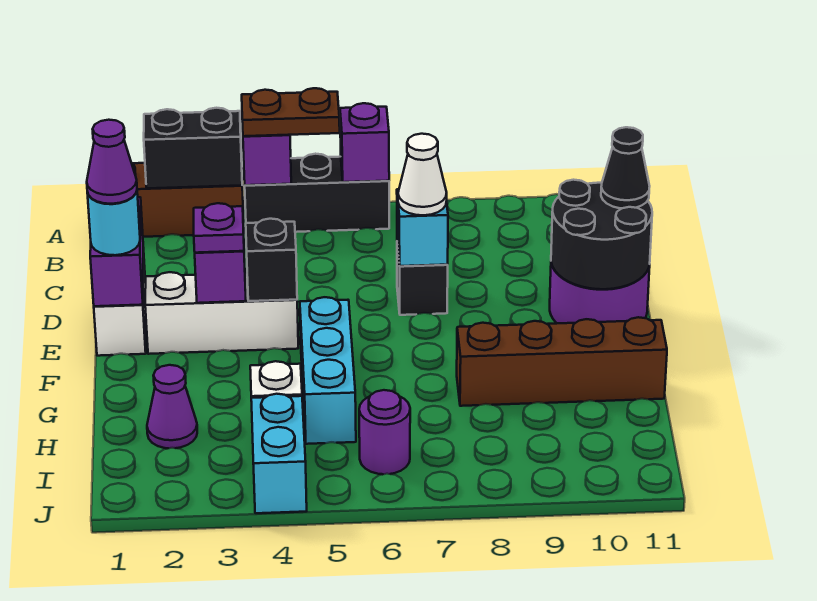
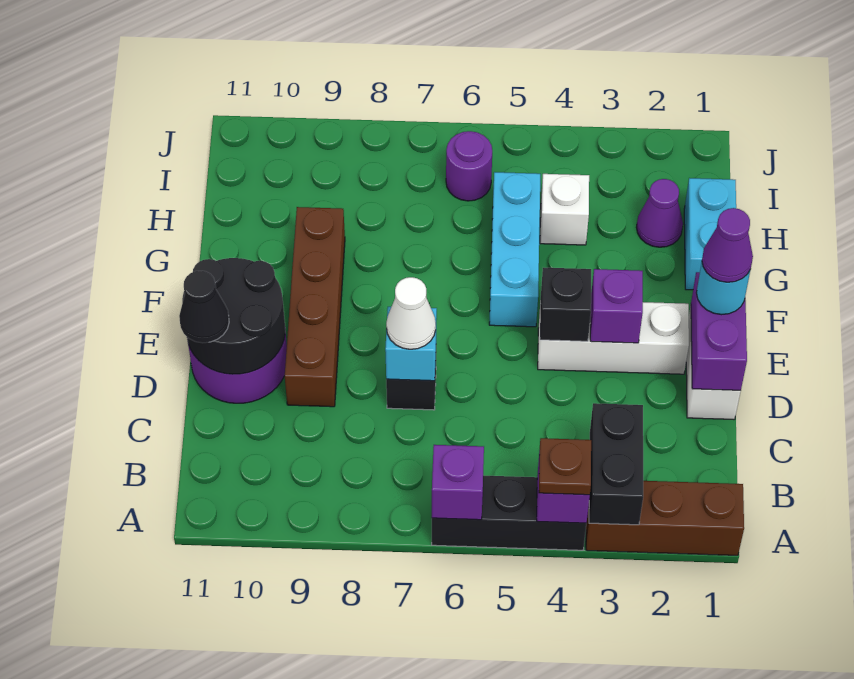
black brick A2:A3 level 2 -> black brick A3:B3 level 2
brown plate A4:A5 level 3 -> brown plate A4 level 3
purple plate E3 level 3 -> none
brown brick G8:G11 level 1 -> brown brick D9:G9 level 1
cyan brick I4:J4 level 1 -> cyan brick G1:H1 level 1

